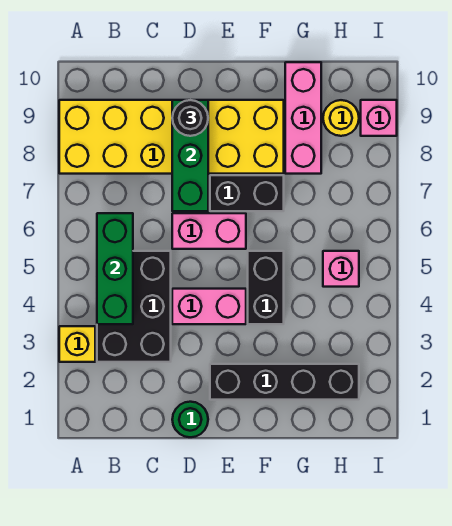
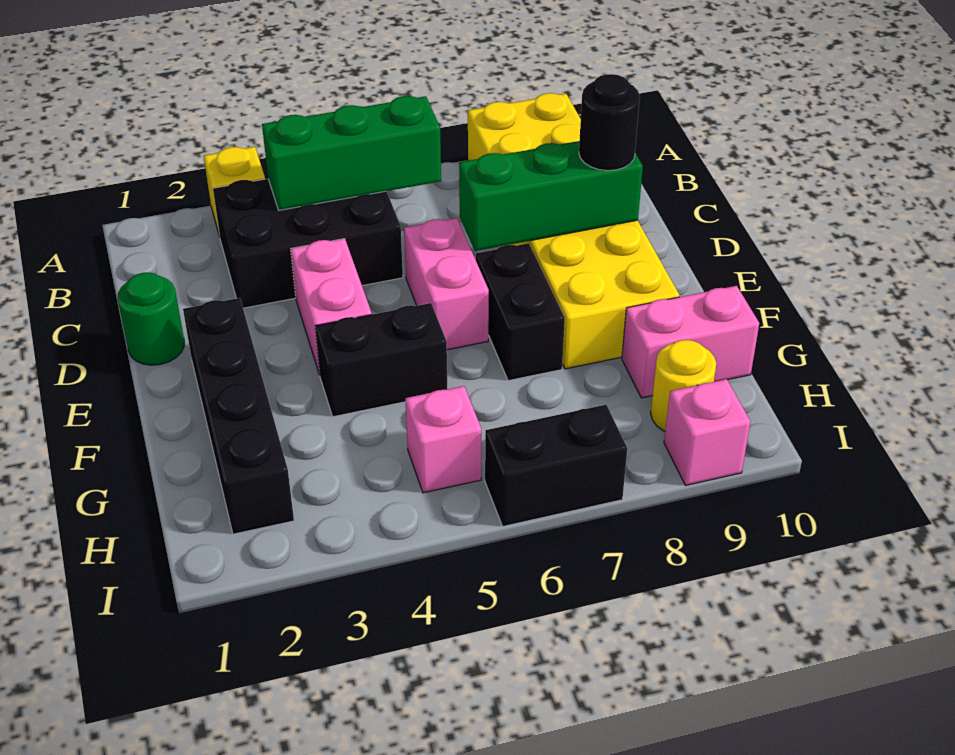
pink brick G8:G10 level 1 -> pink brick G9:G10 level 1
none -> black brick I6:I7 level 1

